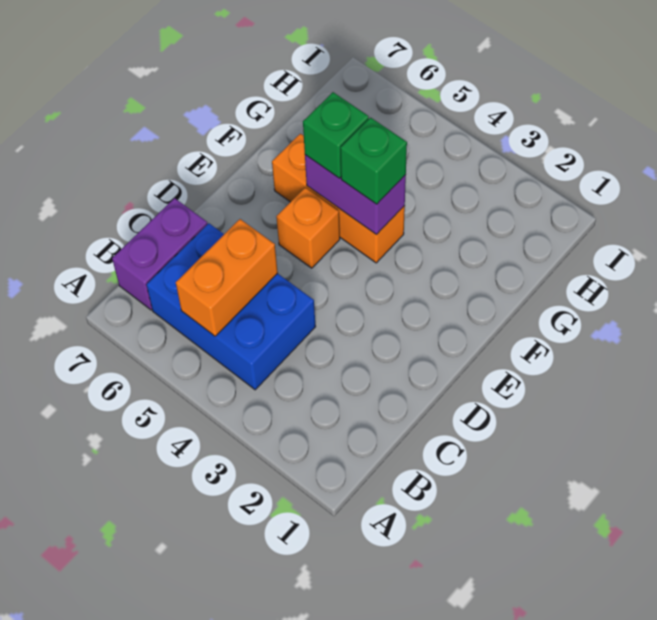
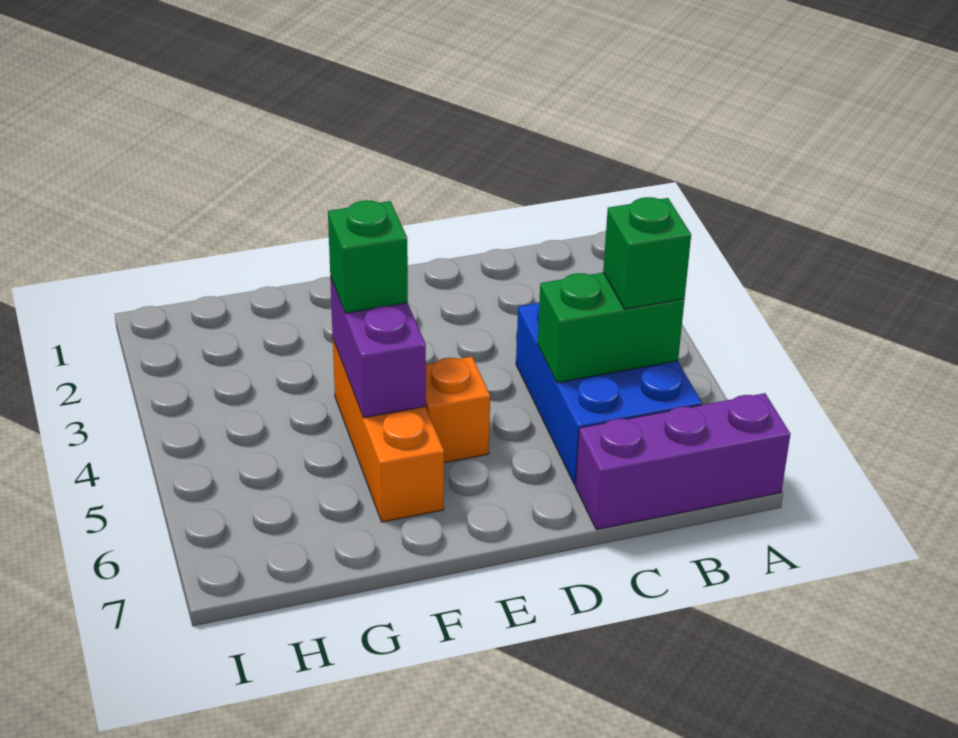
orange brick B5:C5 level 2 -> green brick B5:C5 level 2
purple brick B7:C7 level 1 -> purple brick A7:C7 level 1
green brick F5 level 3 -> green brick B5 level 3

